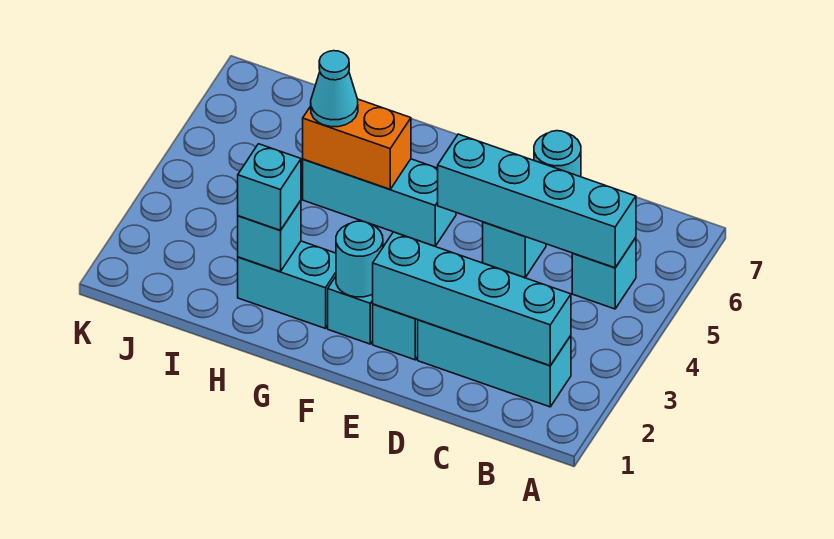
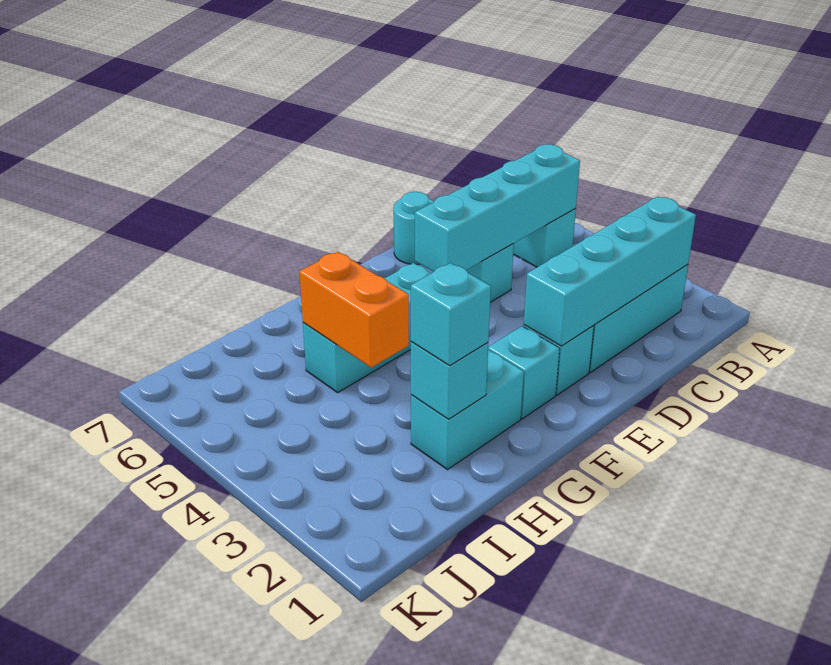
cyan round brick F2 level 2 -> none
orange brick G5:H5 level 2 -> orange brick H4:H5 level 2
cyan cone H5 level 3 -> none

